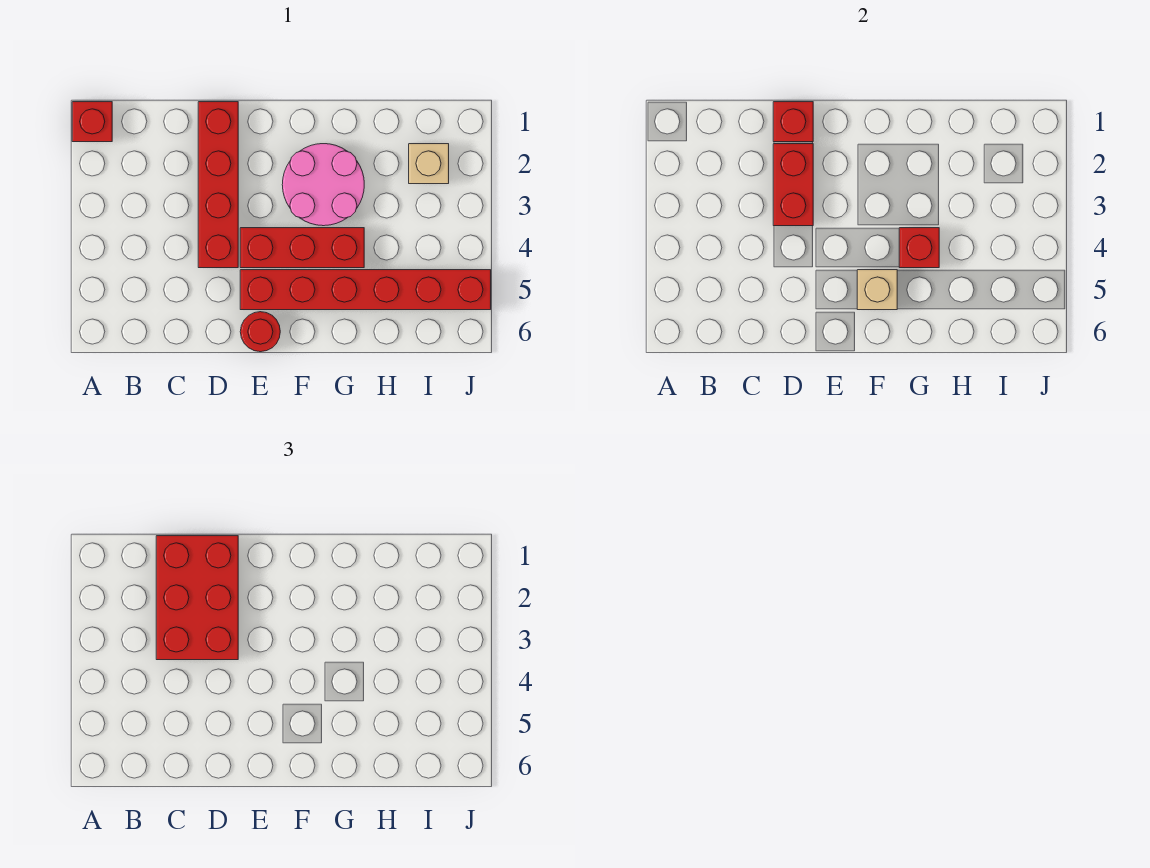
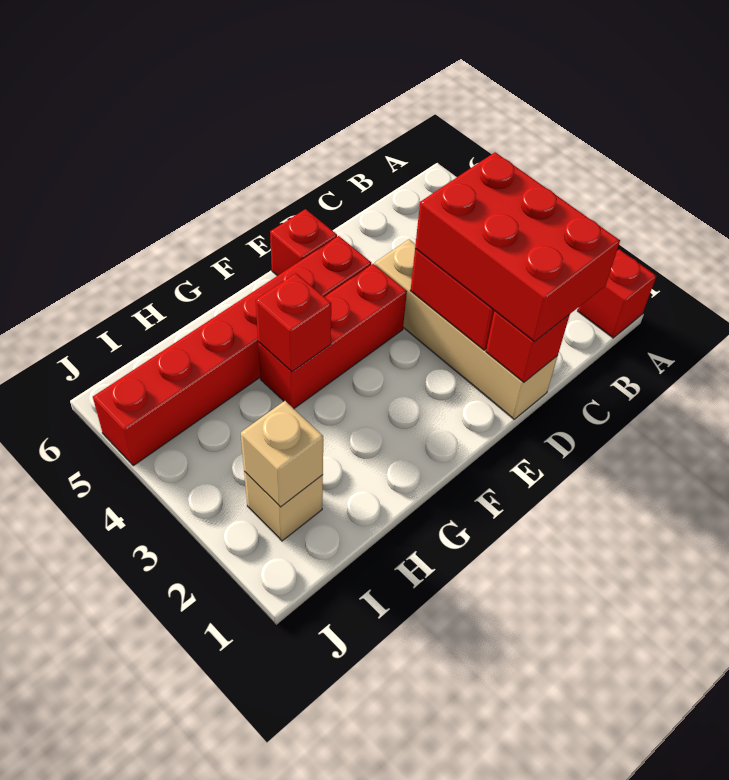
red brick D1:D4 level 1 -> tan brick D1:D4 level 1
red round brick E6 level 1 -> red brick E6 level 1
pink round brick F2:G3 level 1 -> none
tan brick F5 level 2 -> tan brick I2 level 2

